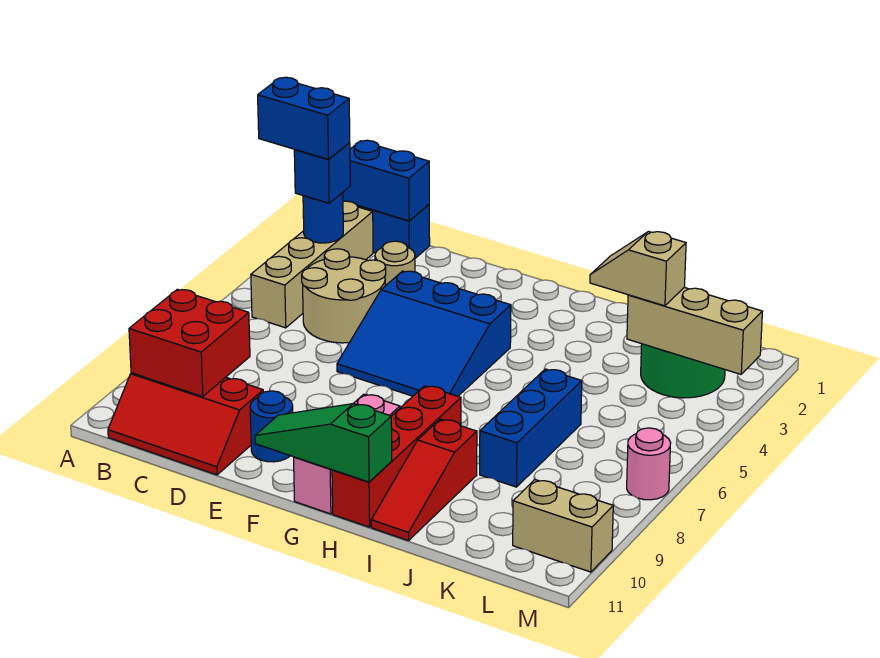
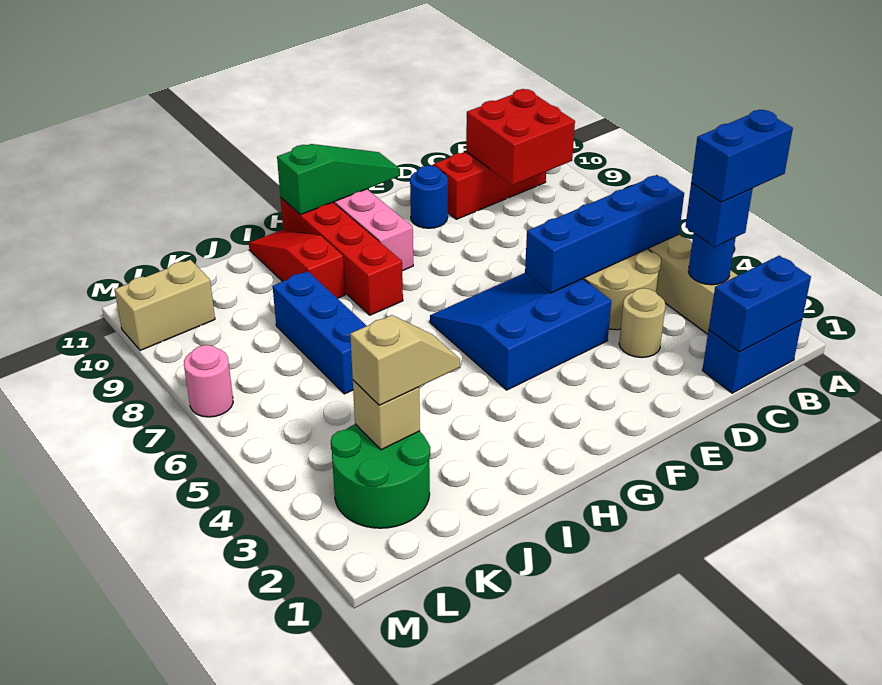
none -> blue brick B5:E5 level 2
tan brick K3:M3 level 2 -> tan brick K3 level 2

